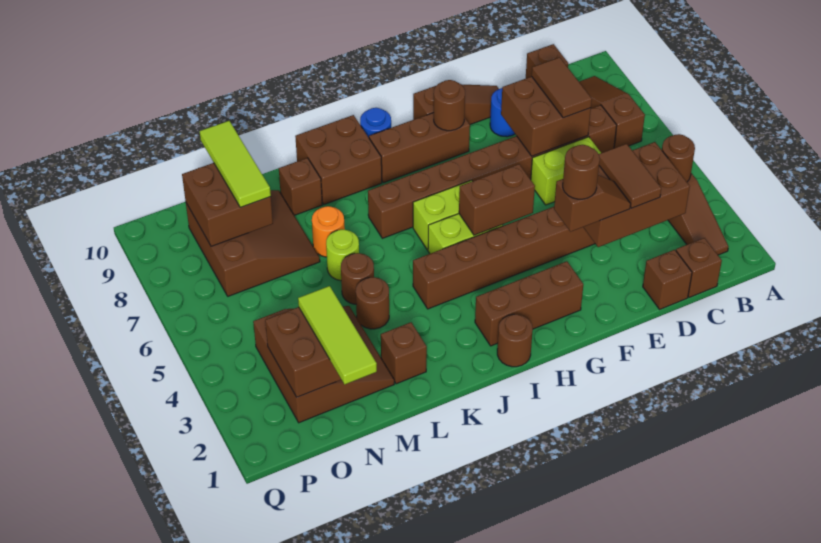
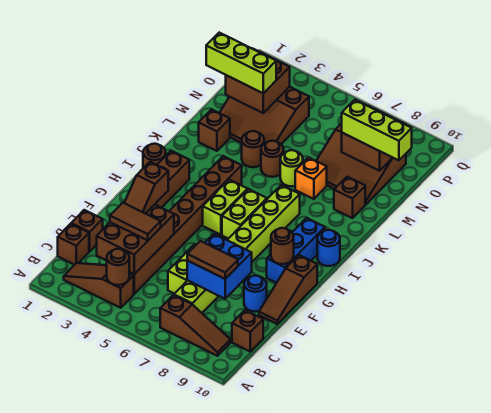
brown brick C7:J7 level 1 -> lime brick C7:J7 level 1
brown brick D7:E8 level 2 -> blue brick D7:E8 level 2
brown round brick F3 level 4 -> none
brown brick G5:H5 level 2 -> none
brown brick G9:I9 level 1 -> blue brick G9:I9 level 1
brown brick J9:K10 level 1 -> none
orange round brick L7 level 1 -> orange brick L7 level 1
lime tile N1:N3 level 3 -> lime brick N1:N3 level 3
lime tile N8:N10 level 3 -> lime brick N8:N10 level 3

